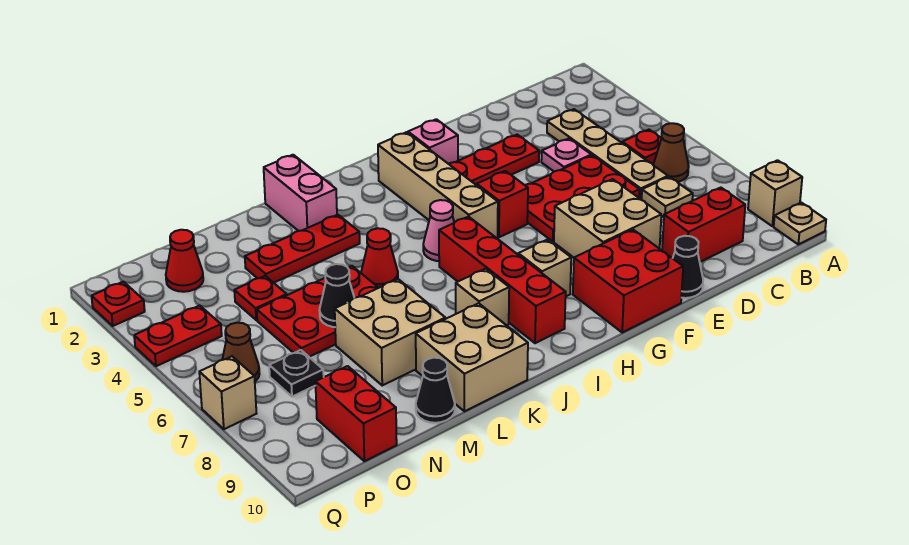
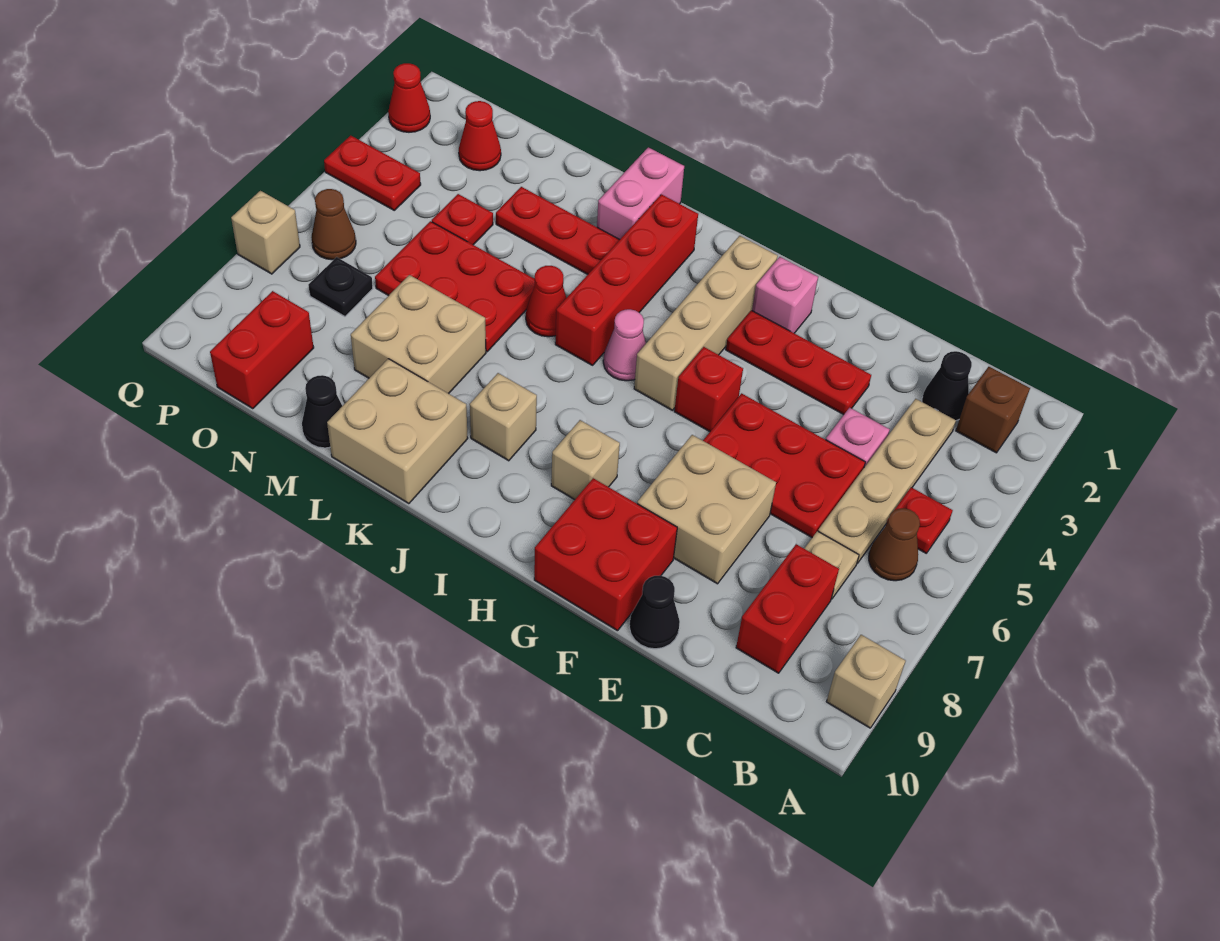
tan plate A10 level 1 -> none
none -> brown brick B2 level 1
red brick C9:D9 level 1 -> red brick C8:C9 level 1
red brick I6:I9 level 1 -> red brick J2:J5 level 1
black cone M6 level 2 -> black cone C2 level 1
red plate Q2 level 1 -> red cone Q2 level 1

